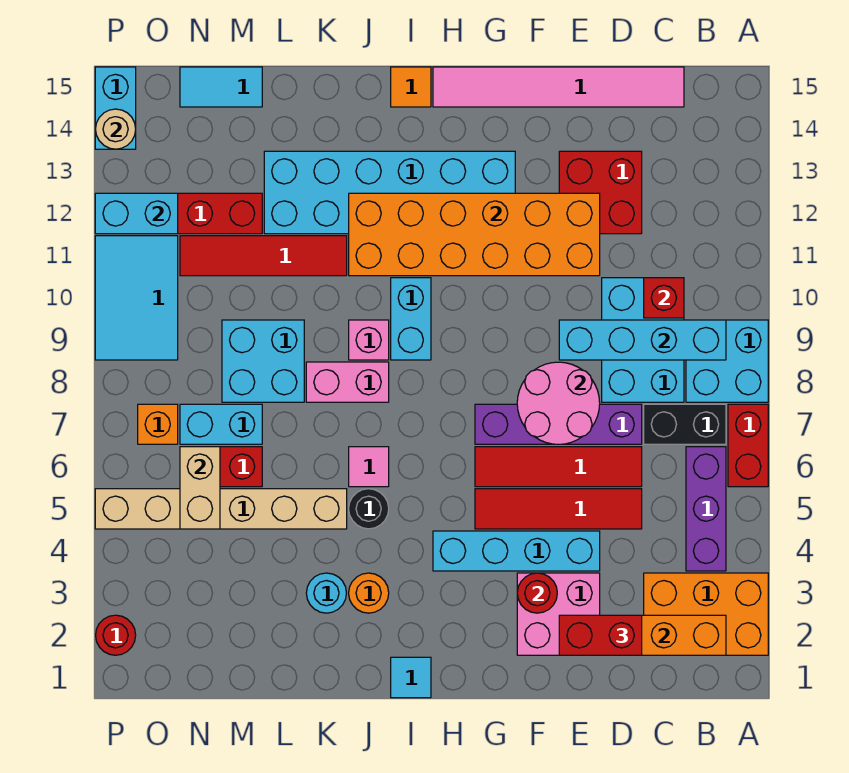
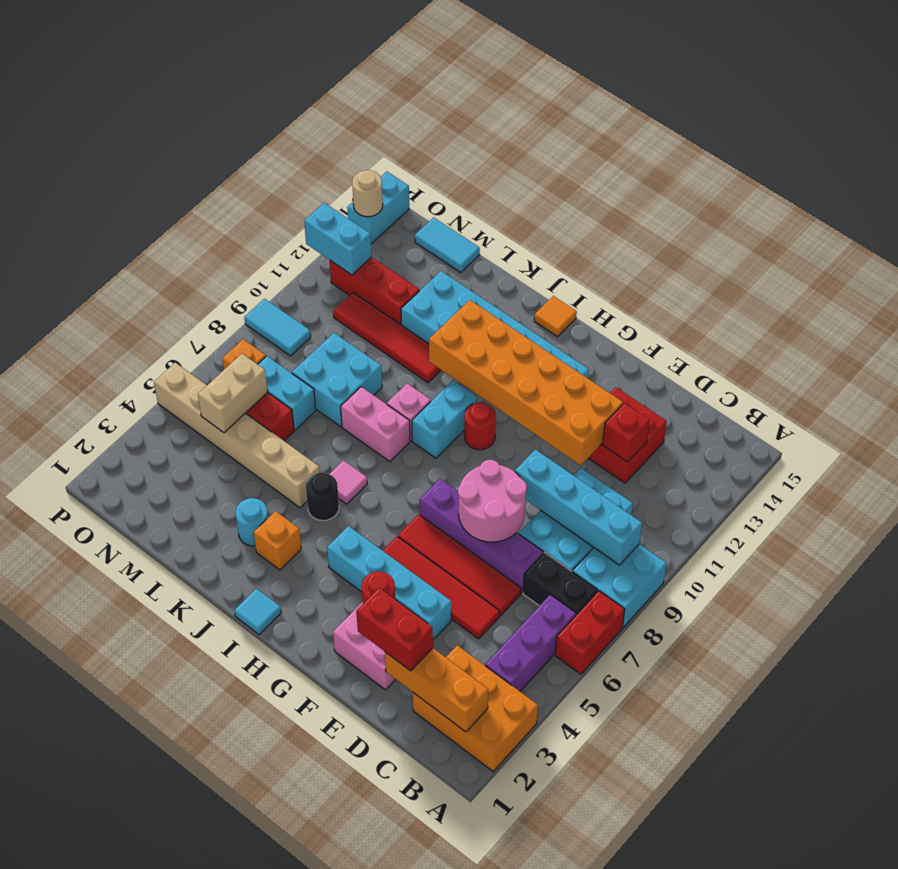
red brick C10 level 2 -> red brick D12 level 2
pink tile C15:H15 level 1 -> none
orange round brick J3 level 1 -> orange brick J3 level 1
cyan tile O9:P11 level 1 -> cyan tile O9:P9 level 1
red round brick P2 level 1 -> red round brick H10 level 1

